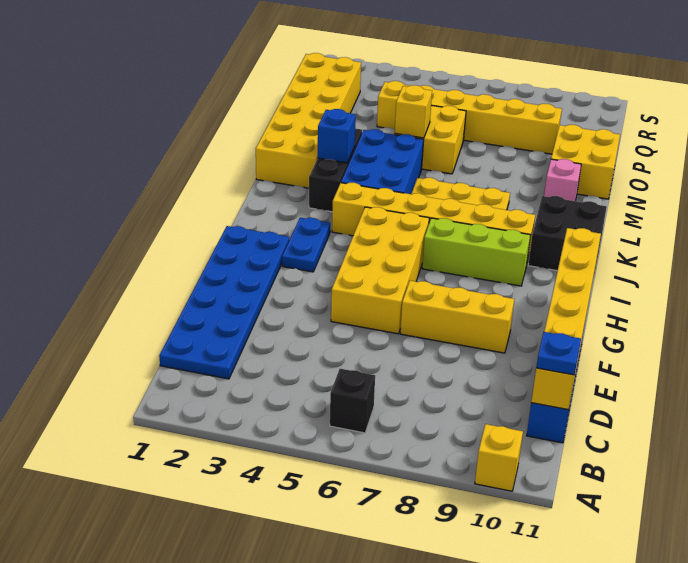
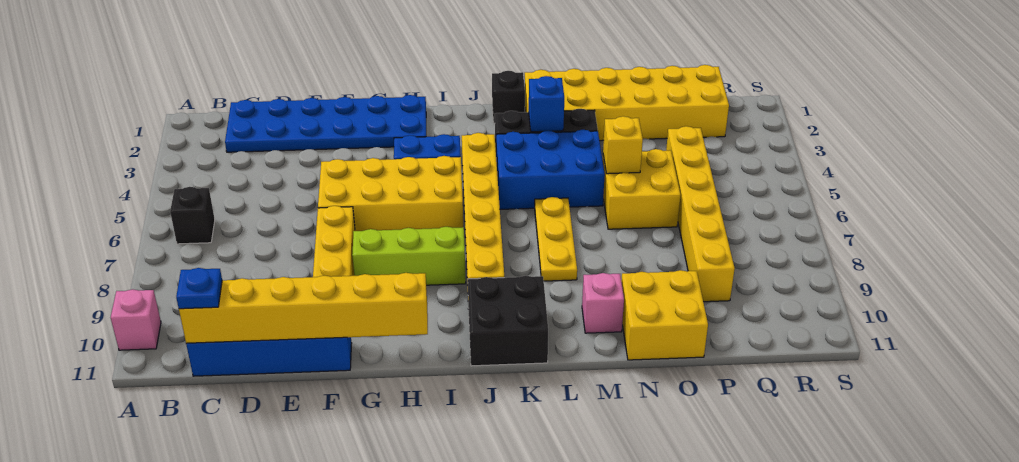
yellow brick A10 level 1 -> pink brick A10 level 1
lime brick I7:I9 level 1 -> lime brick G8:I8 level 1
none -> black brick K1 level 1

